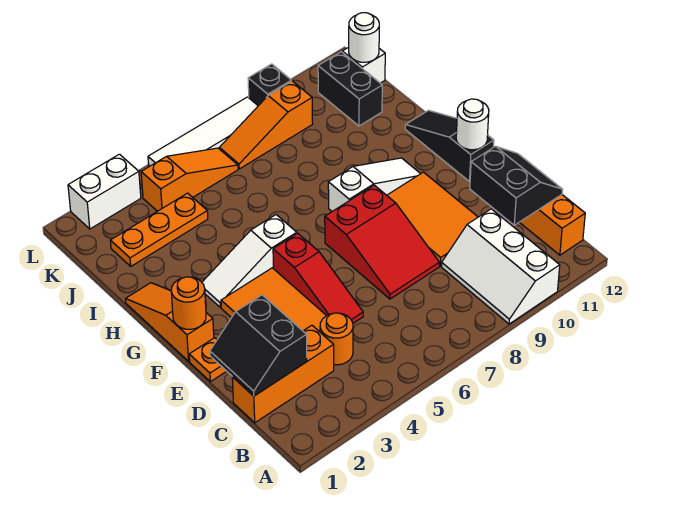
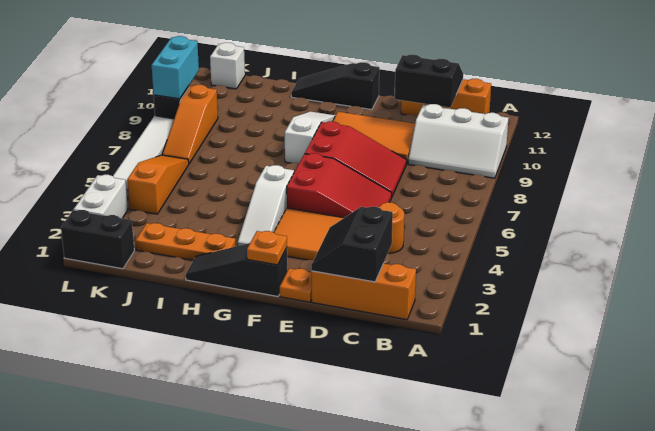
orange brick C1:C3 level 1 -> orange brick B1:D1 level 1
black slope C1:D2 level 2 top 2 -> black slope C1:D2 level 2 top C
red slope D5:F5 level 1 top F -> red slope D5:F6 level 1 top F
orange slope F1:H1 level 1 top F -> black slope F1:H1 level 1 top F
orange round brick F1 level 2 -> orange plate F1 level 2
white round brick F12 level 2 -> none
orange plate J2:J4 level 1 -> orange plate H2:J2 level 1
black brick J11:K11 level 1 -> black brick K1:L1 level 1
white round brick K12 level 2 -> none
none -> cyan brick L9:L10 level 2

